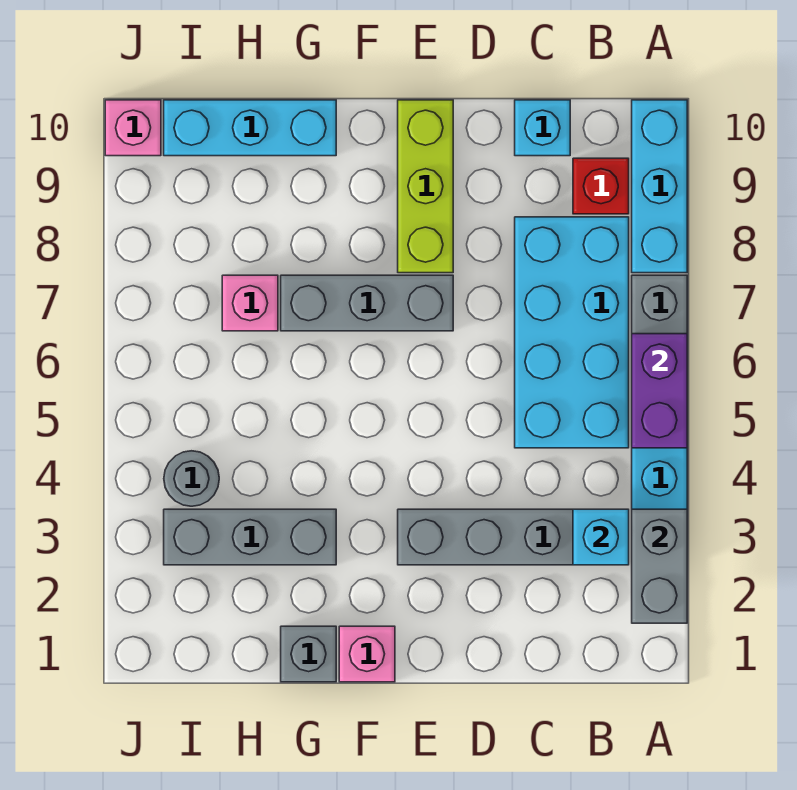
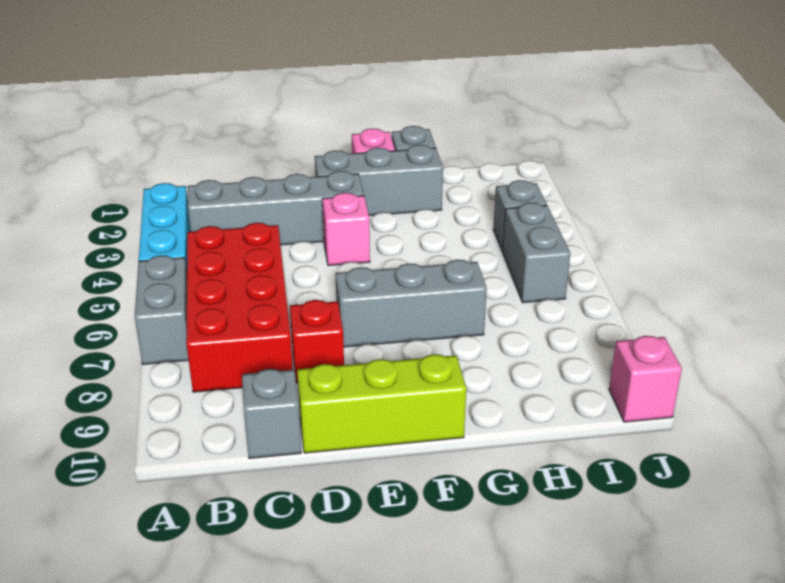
grey brick A2:A3 level 2 -> grey brick I5:I6 level 1
purple brick A5:A6 level 2 -> none
cyan brick A8:A10 level 1 -> none
cyan brick B3 level 2 -> none
cyan brick B5:C8 level 1 -> red brick B5:C8 level 1
red brick B9 level 1 -> red brick D8 level 1
cyan brick C10 level 1 -> grey brick C10 level 1
lime brick E8:E10 level 1 -> lime brick D10:F10 level 1
grey brick G3:I3 level 1 -> grey brick E2:G2 level 1
cyan brick G10:I10 level 1 -> none
pink brick H7 level 1 -> pink brick E4 level 1
grey round brick I4 level 1 -> grey brick I4 level 1

